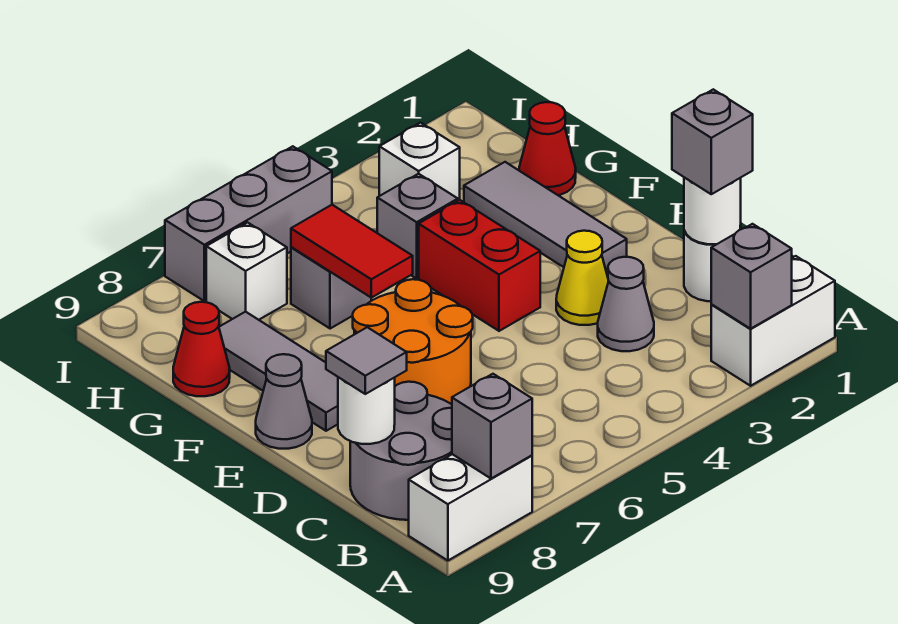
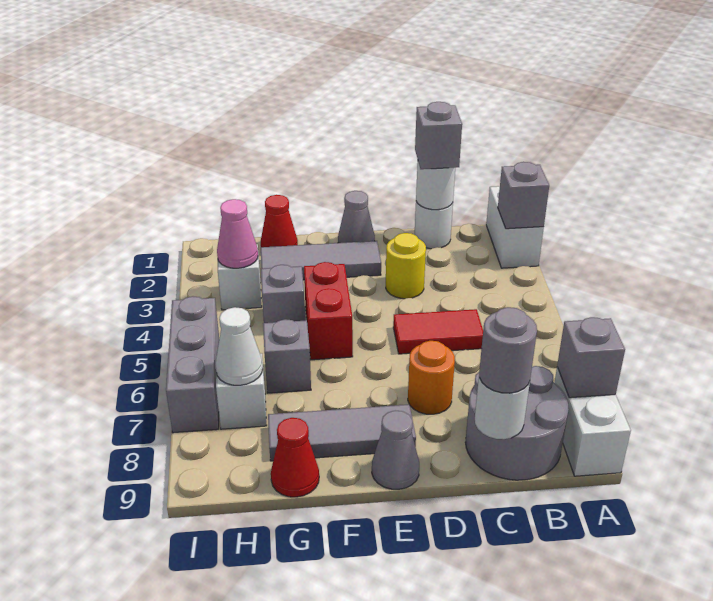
grey cone C3 level 1 -> grey cone E1 level 1
grey tile C9 level 3 -> grey round brick C9 level 3
yellow cone D3 level 1 -> yellow round brick D3 level 1
orange round brick D6:E7 level 1 -> orange round brick D7 level 1
red brick E4:F4 level 1 -> red brick F4:F5 level 1
red tile F6:G6 level 2 -> red tile C5:D5 level 1
none -> pink cone H3 level 2
none -> white cone H7 level 2

